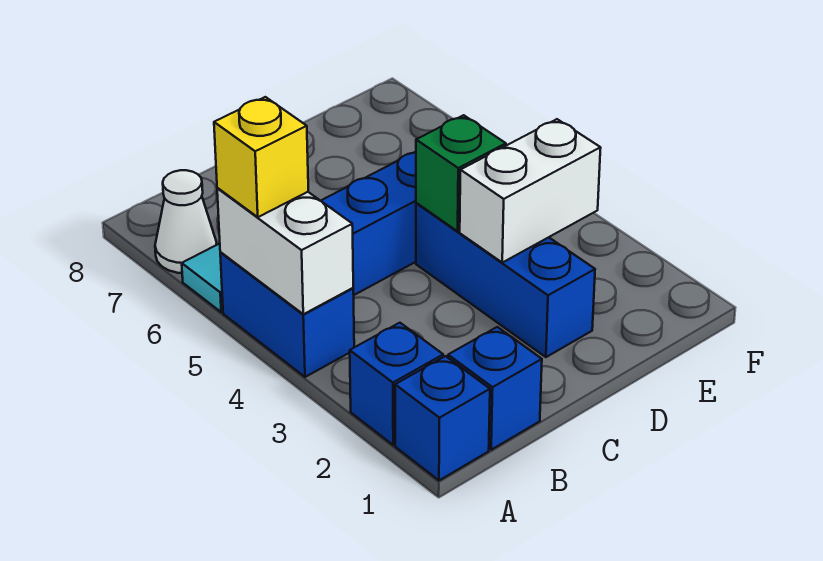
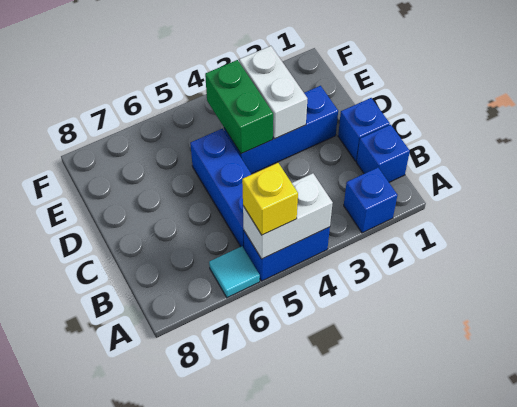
blue brick A1 level 1 -> blue brick C1 level 1
white cone A7 level 1 -> none
green brick D4 level 2 -> green brick D4:E4 level 2

